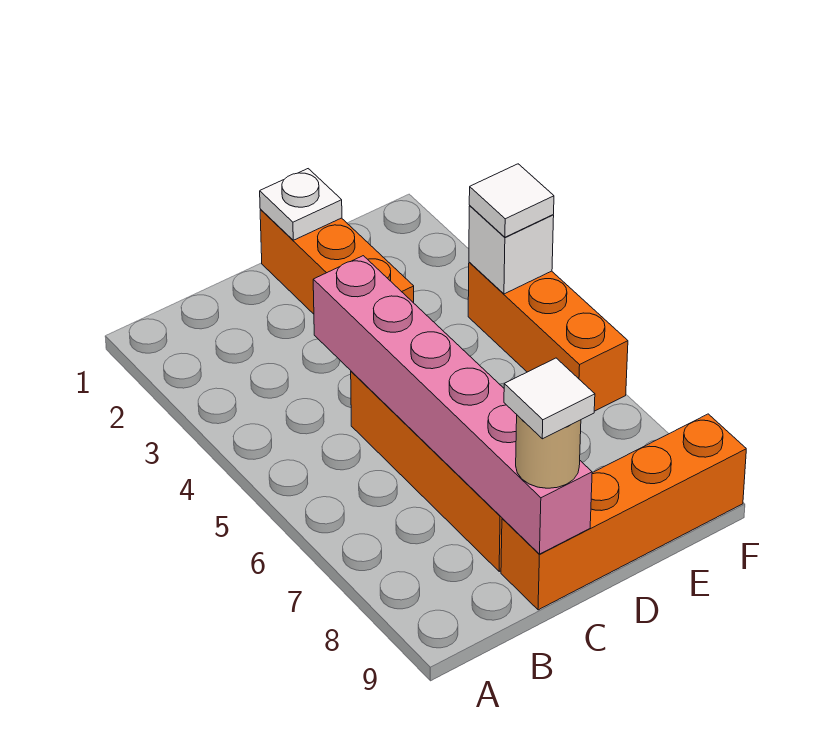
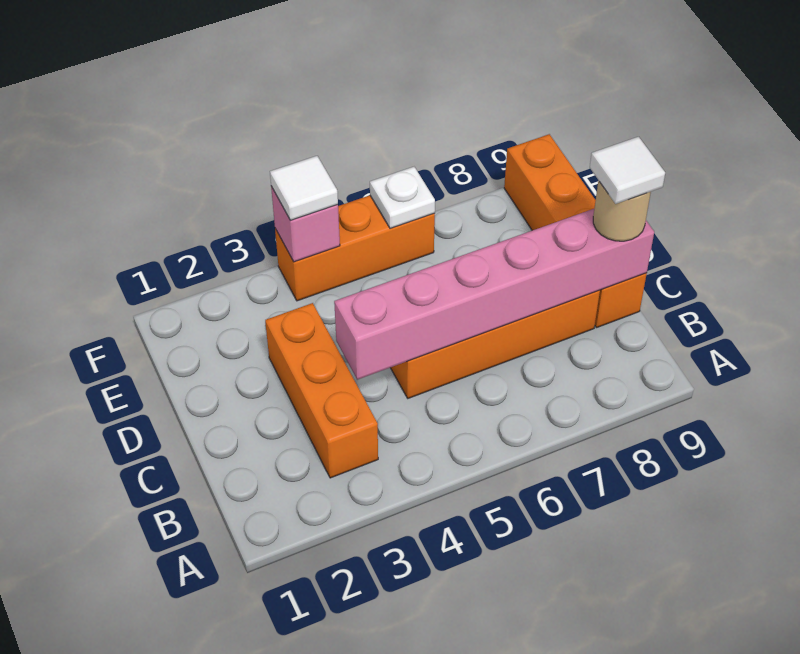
orange brick D1:D3 level 1 -> orange brick B3:D3 level 1
white plate D1 level 2 -> white plate F6 level 2
white brick F4 level 2 -> pink brick F4 level 2

